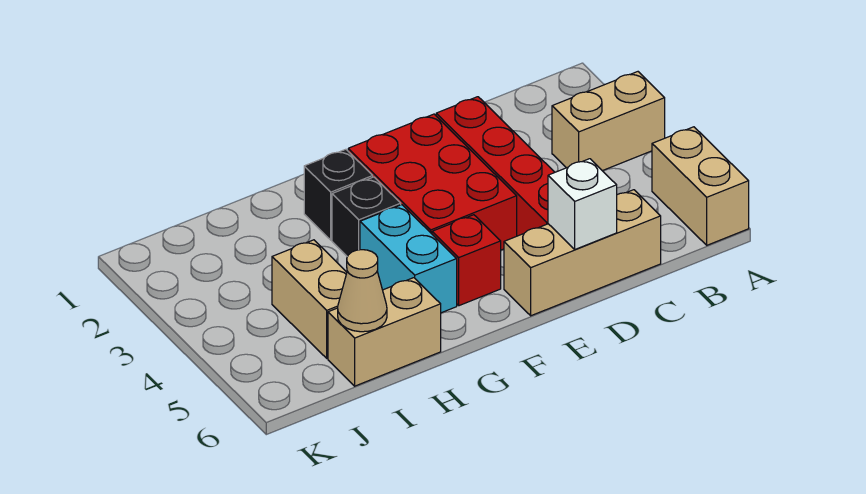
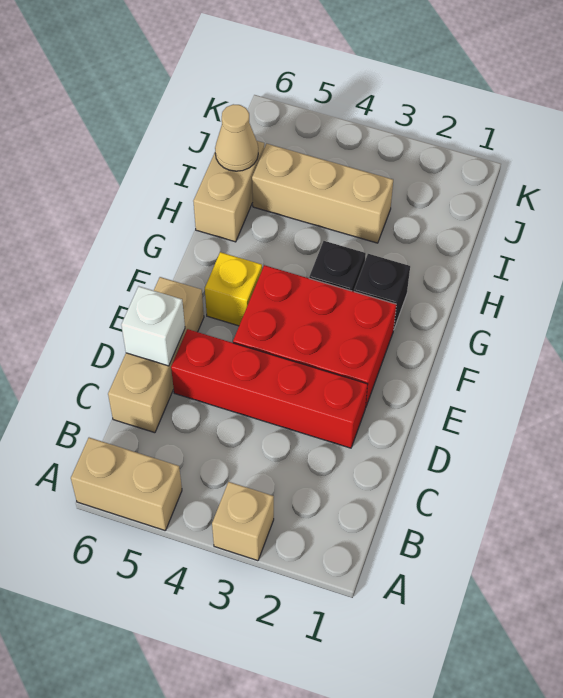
tan brick A3:B3 level 1 -> tan brick A3 level 1
red brick F5 level 1 -> yellow brick F5 level 1
cyan brick G4:G5 level 1 -> none
tan brick I4:I5 level 1 -> tan brick I3:I5 level 1

